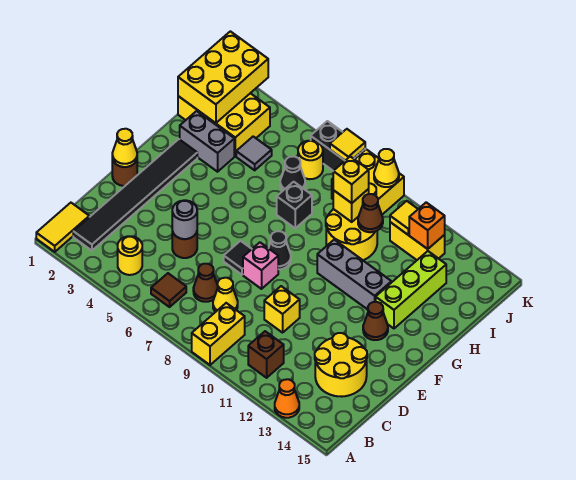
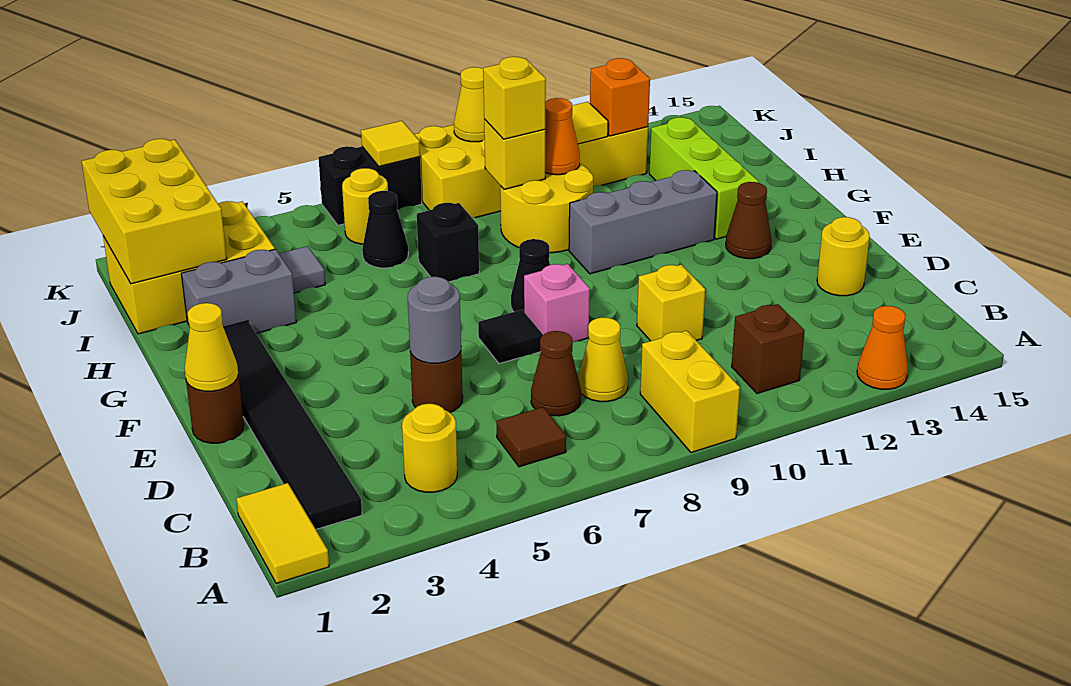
yellow round brick C13:D14 level 1 -> yellow round brick D14 level 1
brown cone I10 level 2 -> orange cone I10 level 2

